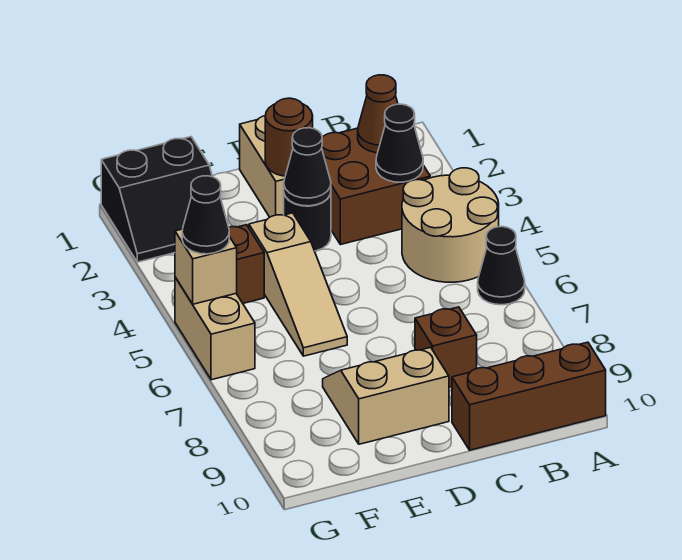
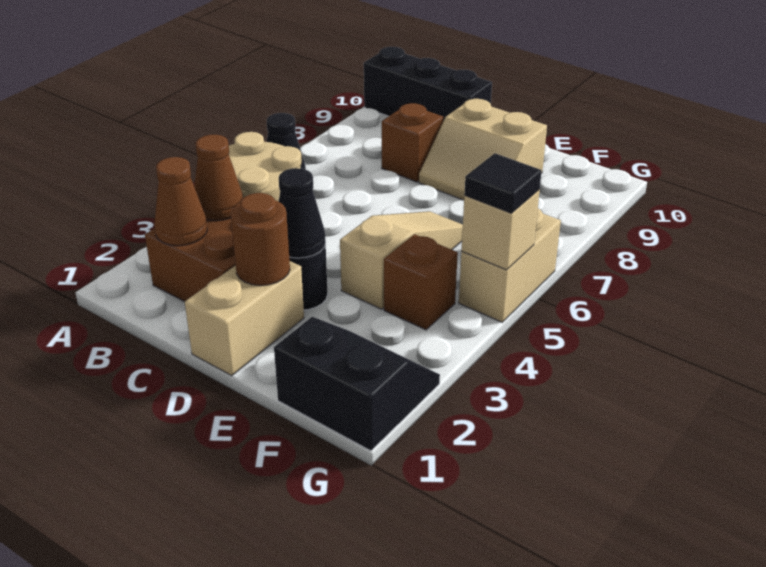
brown brick A10:C10 level 1 -> black brick A10:C10 level 1
black cone B3 level 2 -> brown cone B3 level 2
black cone G5 level 3 -> black tile G5 level 3

